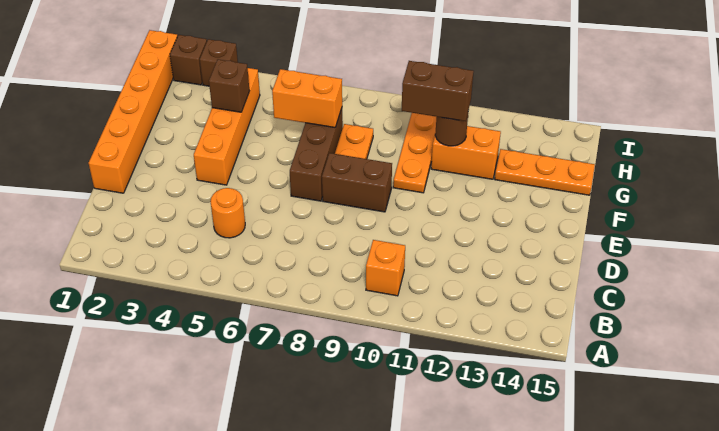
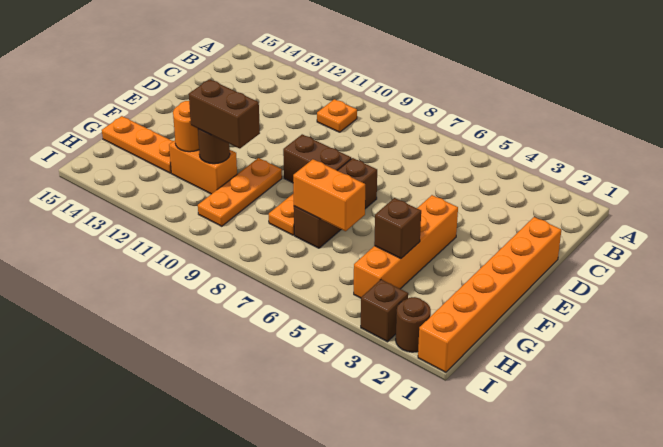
orange brick B10 level 1 -> orange plate B10 level 1
orange round brick C5 level 1 -> orange round brick G12 level 2
brown brick I2 level 1 -> brown round brick I2 level 1

